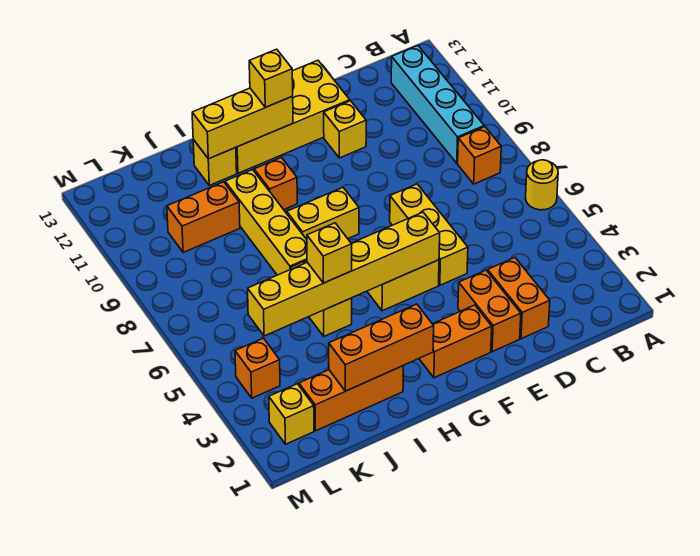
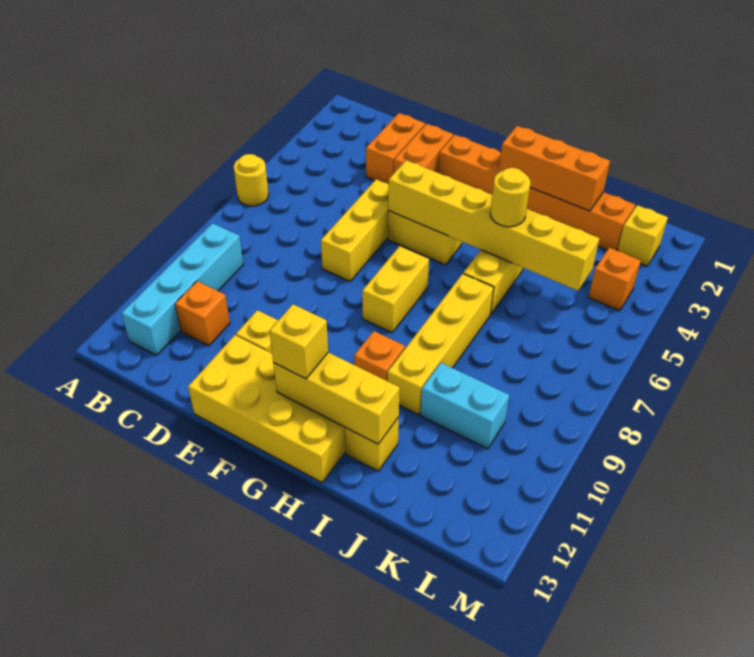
orange brick B8 level 1 -> orange brick C11 level 1
yellow brick G8:H8 level 1 -> yellow brick G7:G8 level 1
yellow brick I5 level 3 -> yellow round brick I5 level 3
orange brick J10:K10 level 1 -> cyan brick J10:K10 level 1

